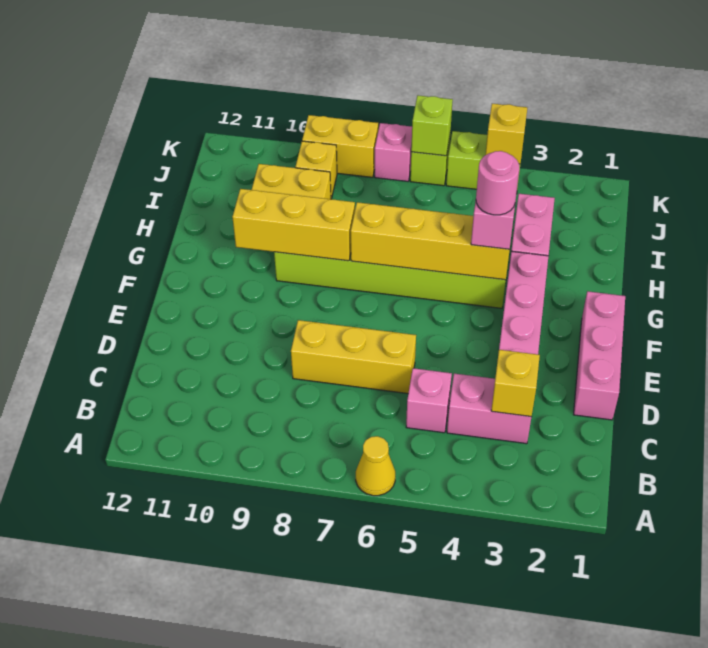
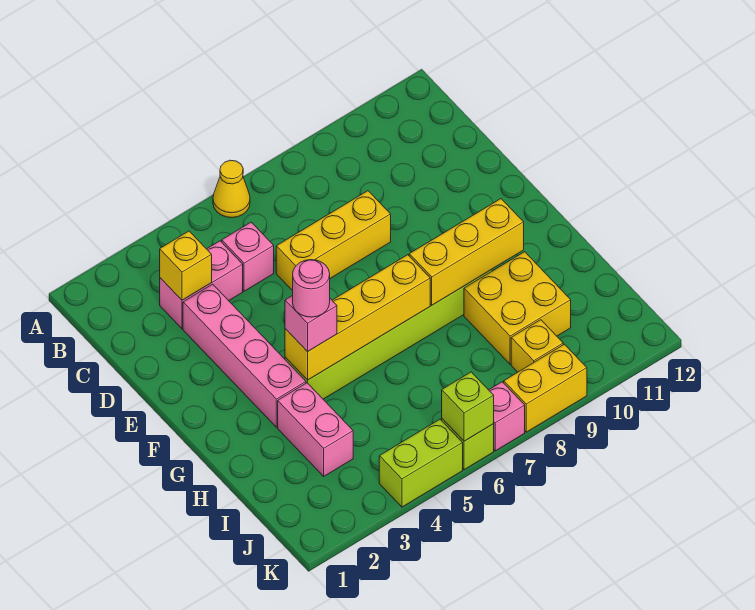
pink brick D1:F1 level 1 -> none
yellow brick K4 level 2 -> none

